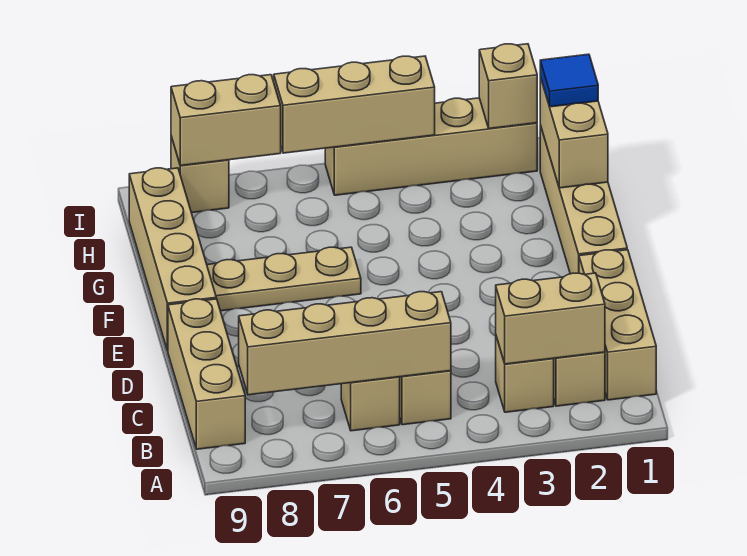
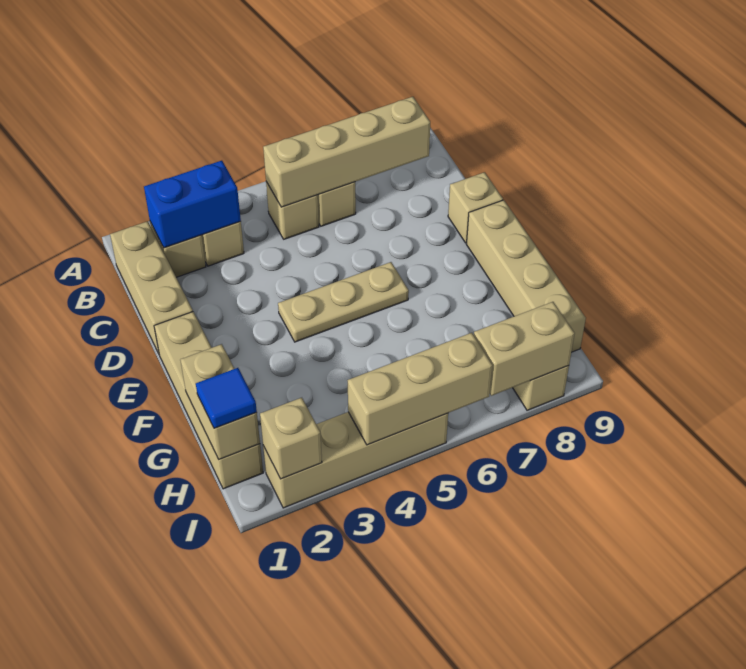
tan brick B2:B3 level 2 -> blue brick B2:B3 level 2
tan brick B9:D9 level 1 -> tan brick D9 level 1
tan plate F6:F8 level 1 -> tan plate E4:E6 level 1

